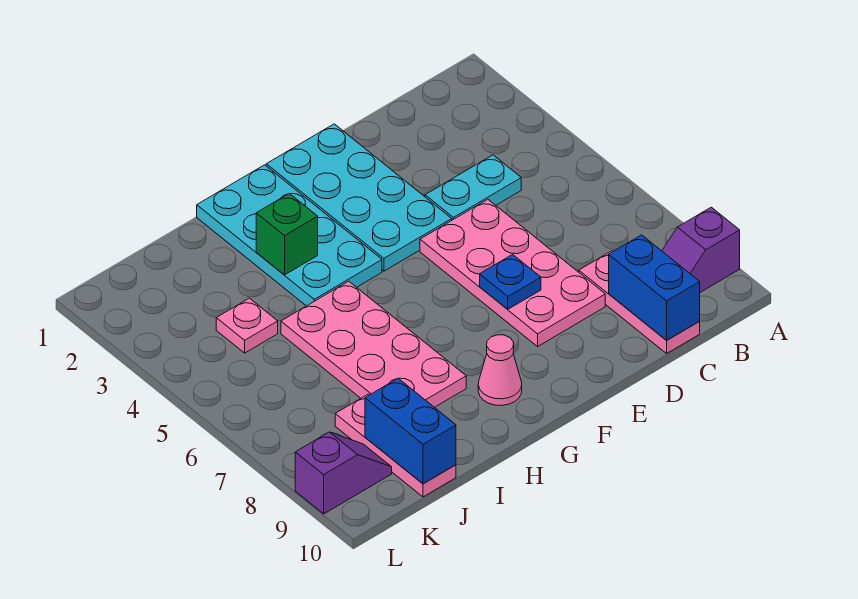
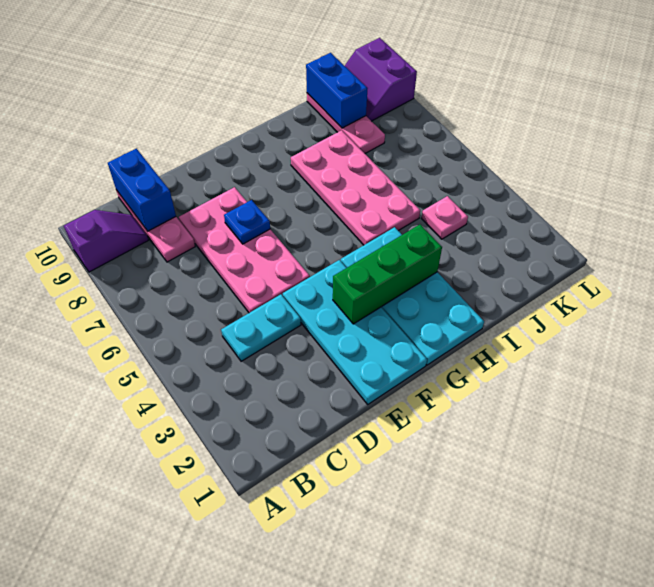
pink cone G9 level 1 -> none
green brick H3 level 2 -> green brick F3:H3 level 2
purple slope K9:L9 level 1 top L -> purple slope K9:L10 level 1 top L

